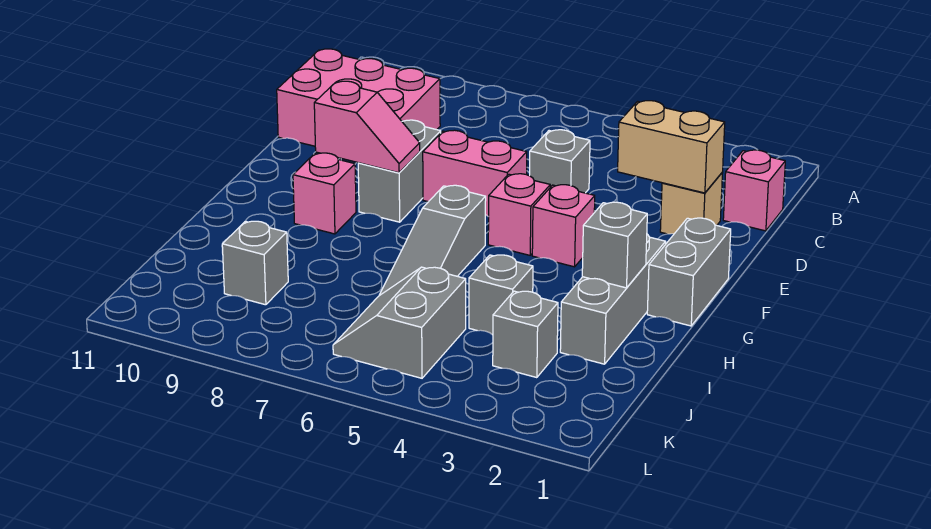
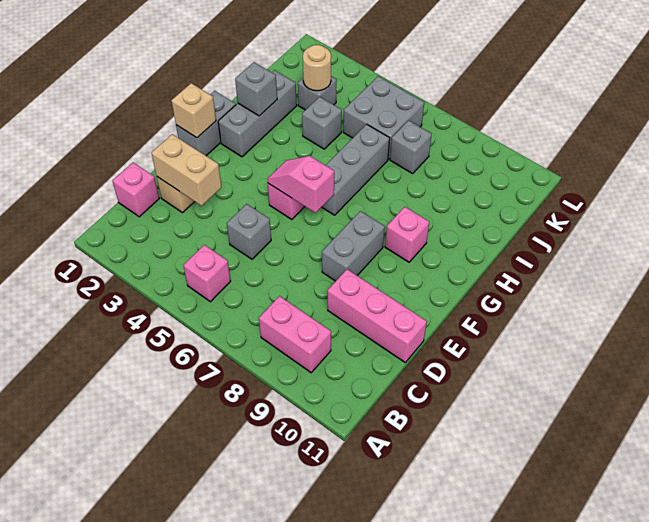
pink brick C9:D11 level 1 -> pink brick D9:D11 level 1
pink brick E6:E7 level 1 -> pink brick B8:B9 level 1
none -> tan brick F1 level 2
pink brick F4 level 1 -> pink brick B5 level 1
pink slope F8:F9 level 2 top 9 -> pink slope F5:F6 level 2 top 6
grey slope G6:I6 level 1 top G -> grey brick G6:I6 level 1
none -> tan round brick J3 level 2
grey slope J5:K6 level 1 top 5 -> grey brick J5:K6 level 1
grey brick J9 level 1 -> grey brick J7 level 1

